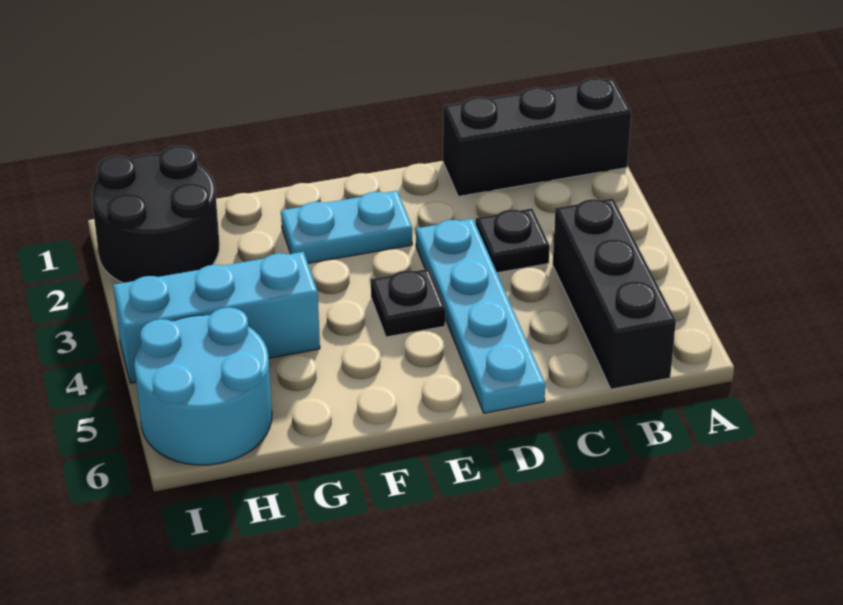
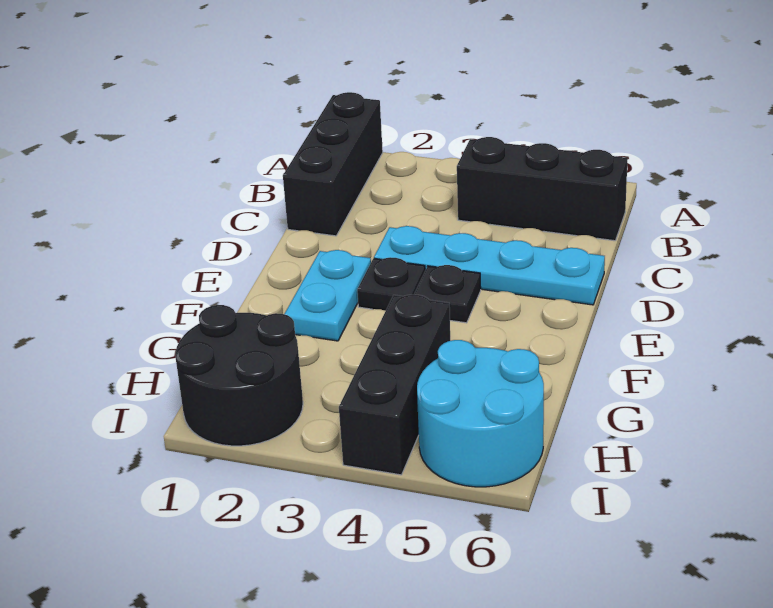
black plate C3 level 1 -> black plate E3 level 1
cyan brick G4:I4 level 1 -> black brick G4:I4 level 1

